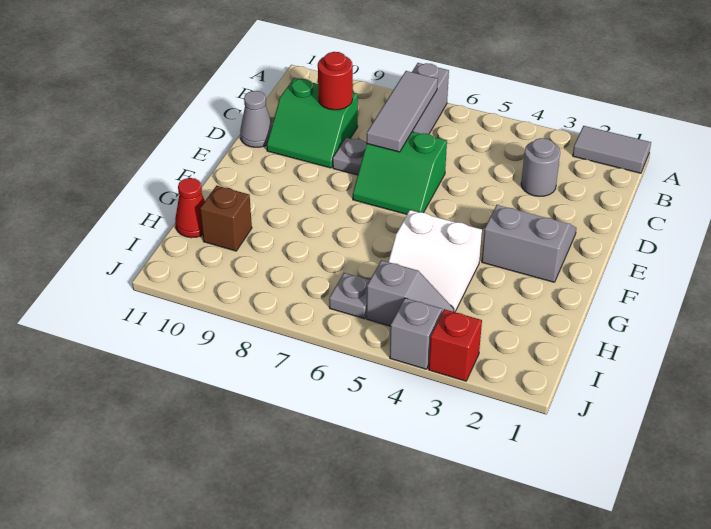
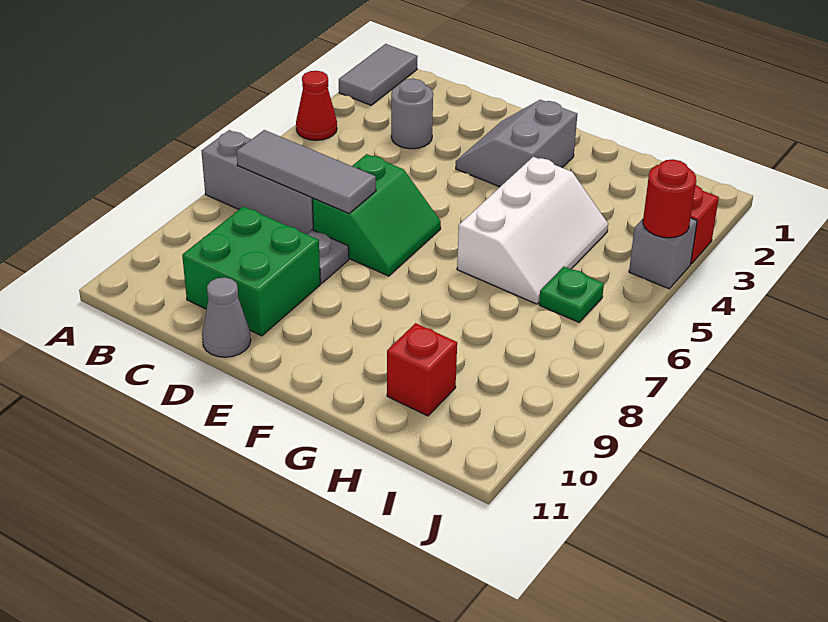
green slope C9:D10 level 1 top C -> green brick C9:D10 level 1
red round brick C9 level 2 -> red round brick J4 level 2
white slope G4:H5 level 1 top G -> white slope G4:H6 level 1 top G
brown brick H10 level 1 -> red brick H10 level 1
red cone H11 level 1 -> red cone A4 level 1
grey slope I4:I5 level 1 top 5 -> none
grey plate I6 level 1 -> green plate I6 level 1

